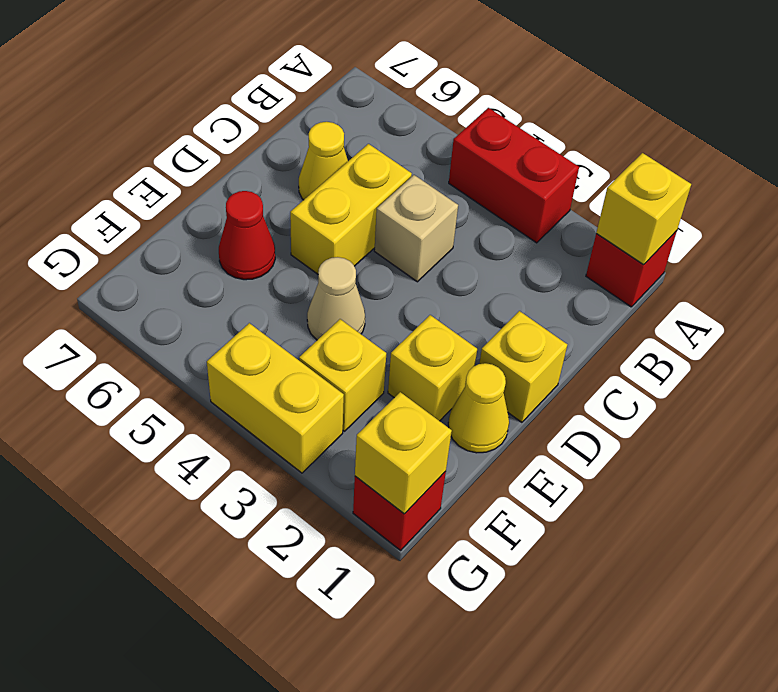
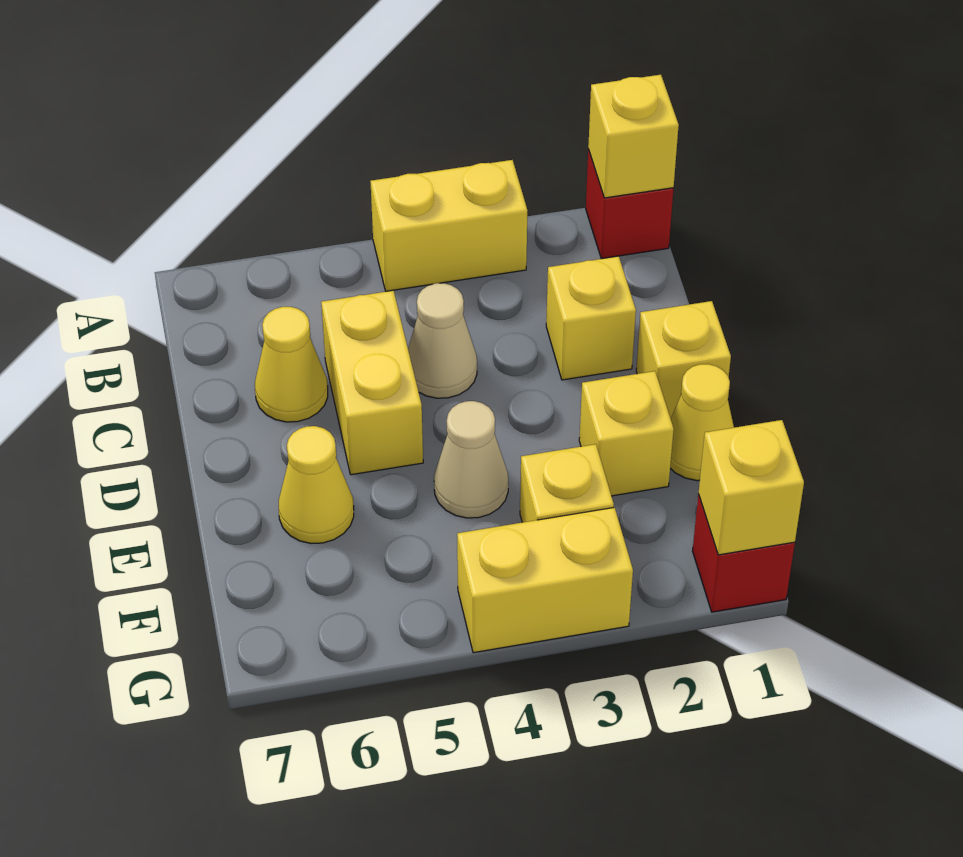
red brick A3:A4 level 1 -> yellow brick A3:A4 level 1
none -> yellow brick C2 level 1
tan brick C4 level 1 -> tan cone C4 level 1
red cone E6 level 1 -> yellow cone E6 level 1

